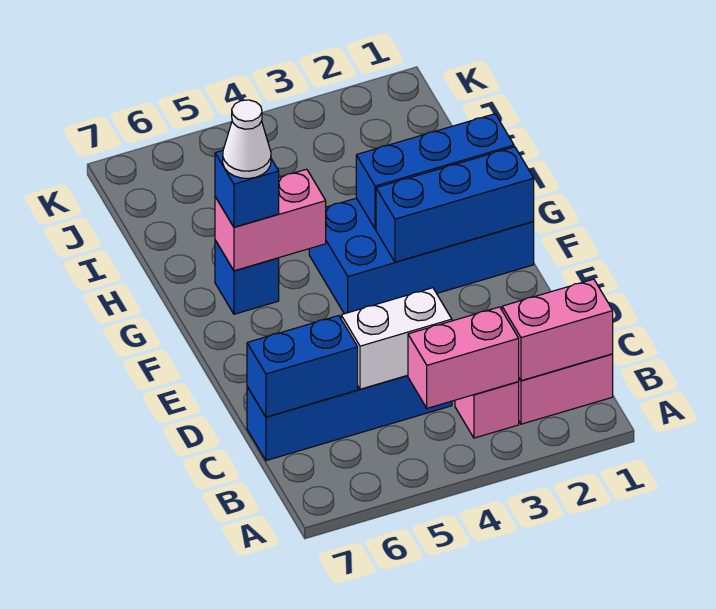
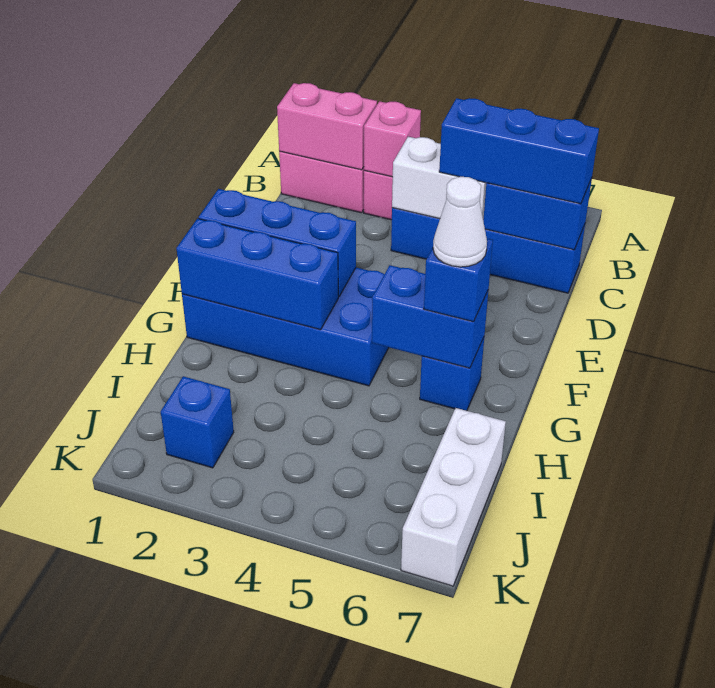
pink brick B3:B4 level 2 -> pink brick B3 level 2
none -> blue brick C5:C7 level 3
pink brick G5:G6 level 2 -> blue brick G5:G6 level 2
none -> white brick I7:K7 level 1
none -> blue brick J2 level 1

